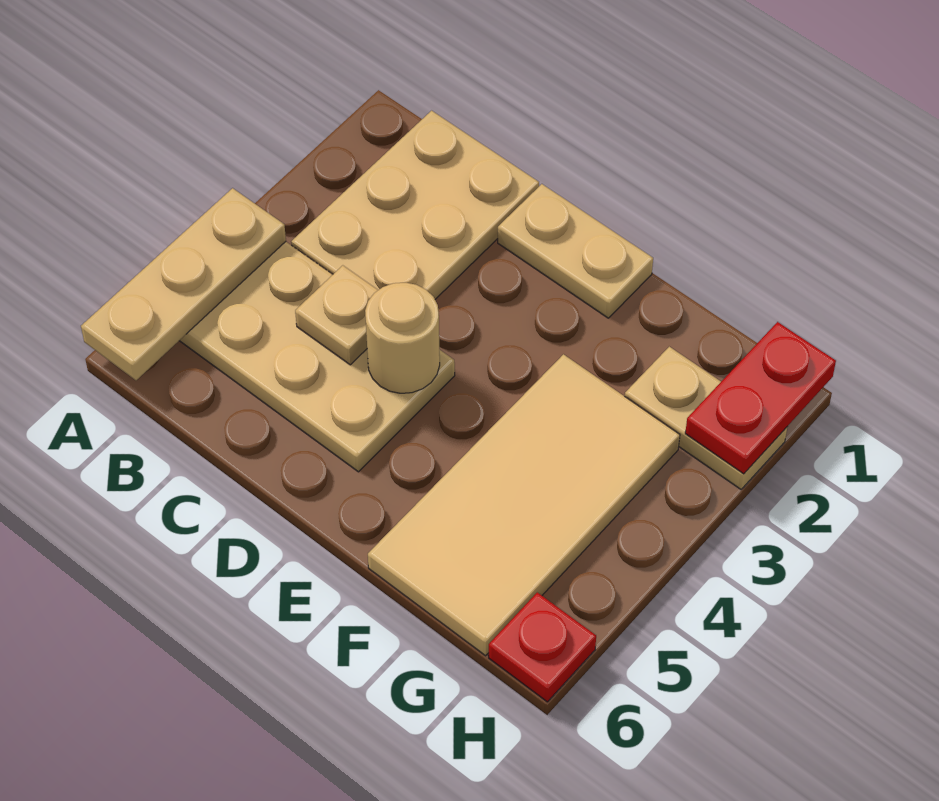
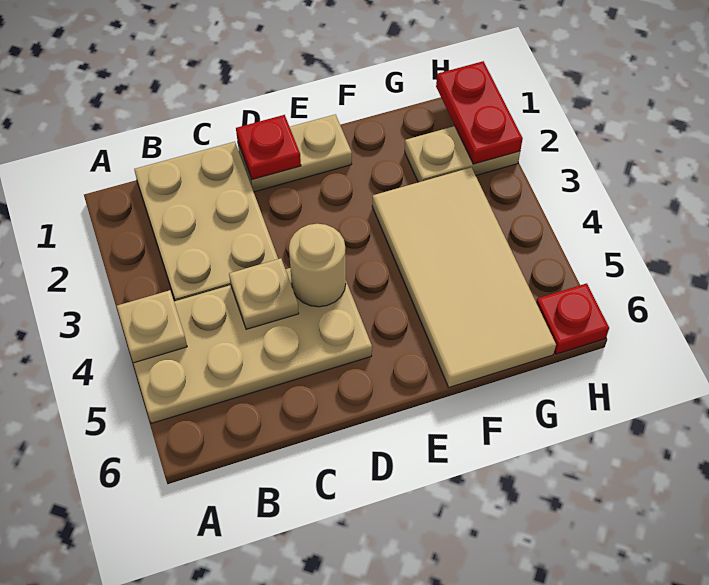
tan plate A4:A6 level 2 -> tan plate A4 level 2
none -> red plate D1 level 2

